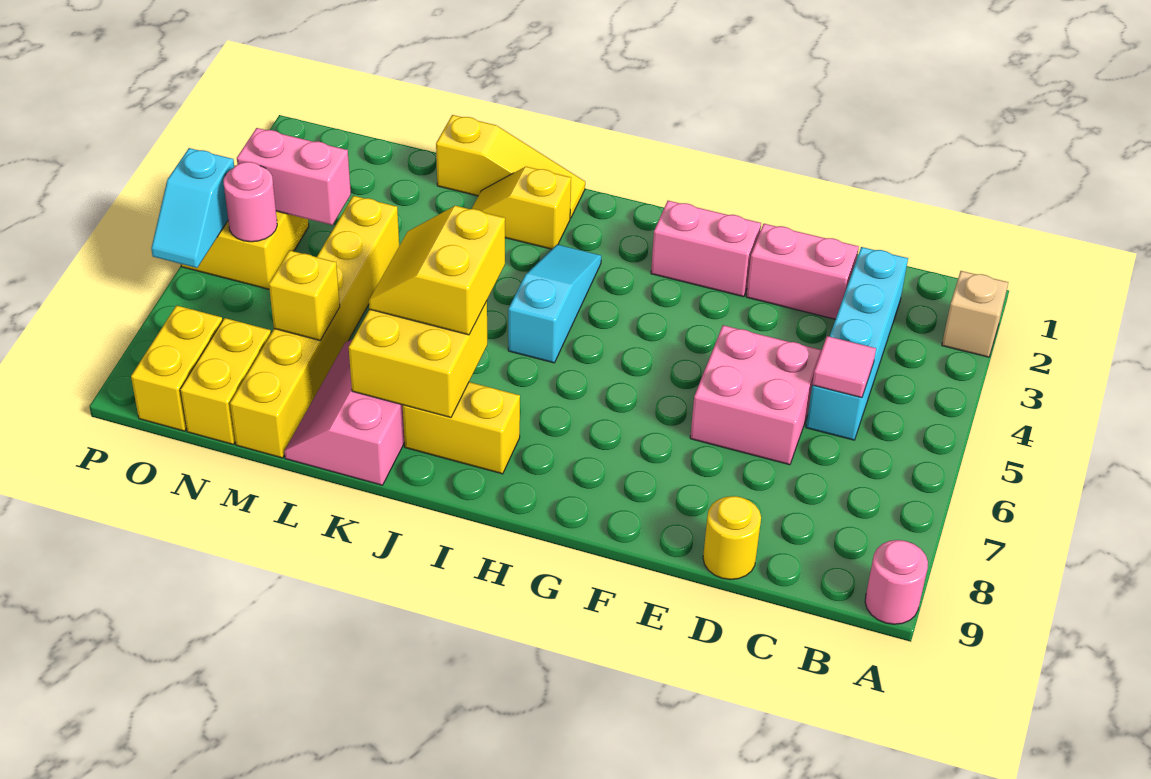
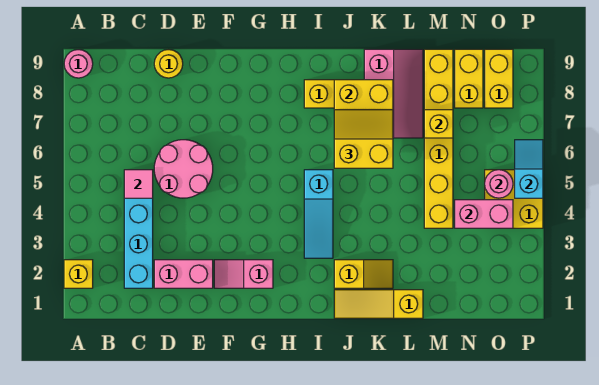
tan brick A2 level 1 -> yellow brick A2 level 1
pink brick D5:E6 level 1 -> pink round brick D5:E6 level 1
pink brick F2:G2 level 1 -> pink slope F2:G2 level 1 top G
yellow slope J6:K7 level 3 top J -> yellow slope J6:K7 level 3 top 6

